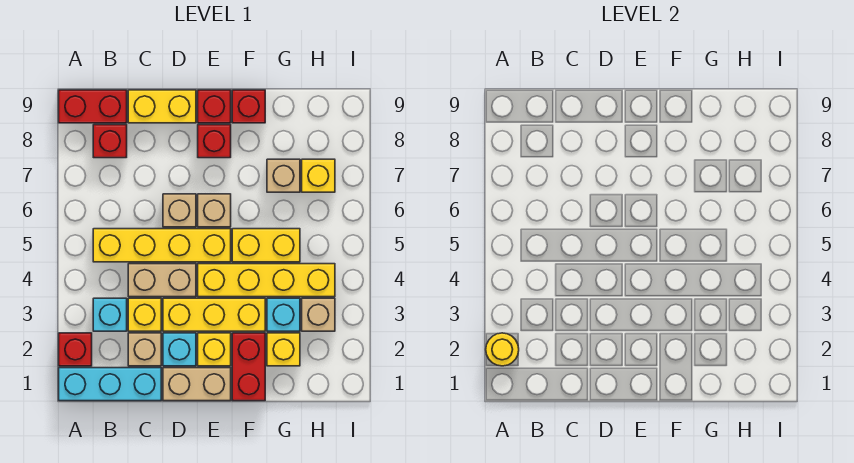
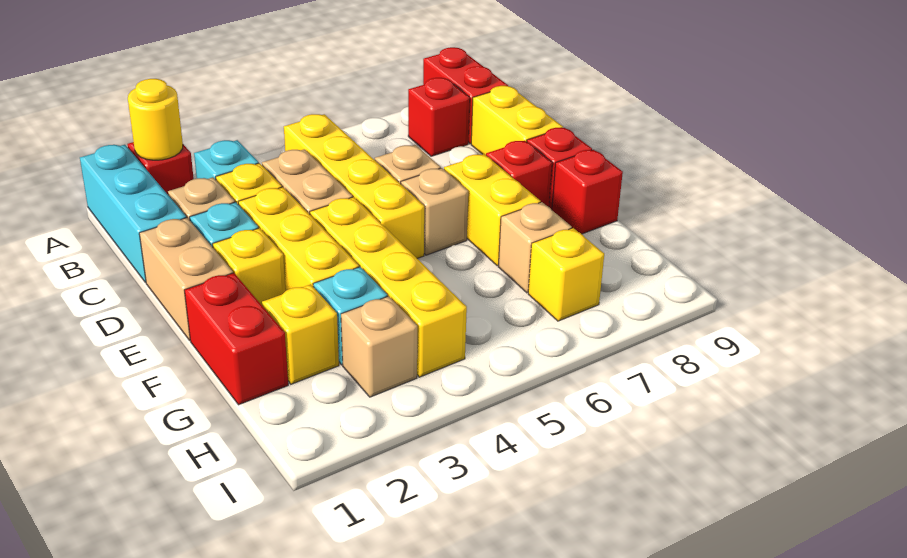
red brick F1:F2 level 1 -> red brick F1:G1 level 1
yellow brick F5:G5 level 1 -> yellow brick E7:F7 level 1

